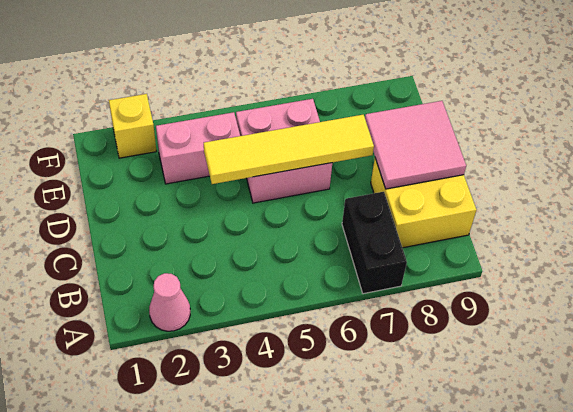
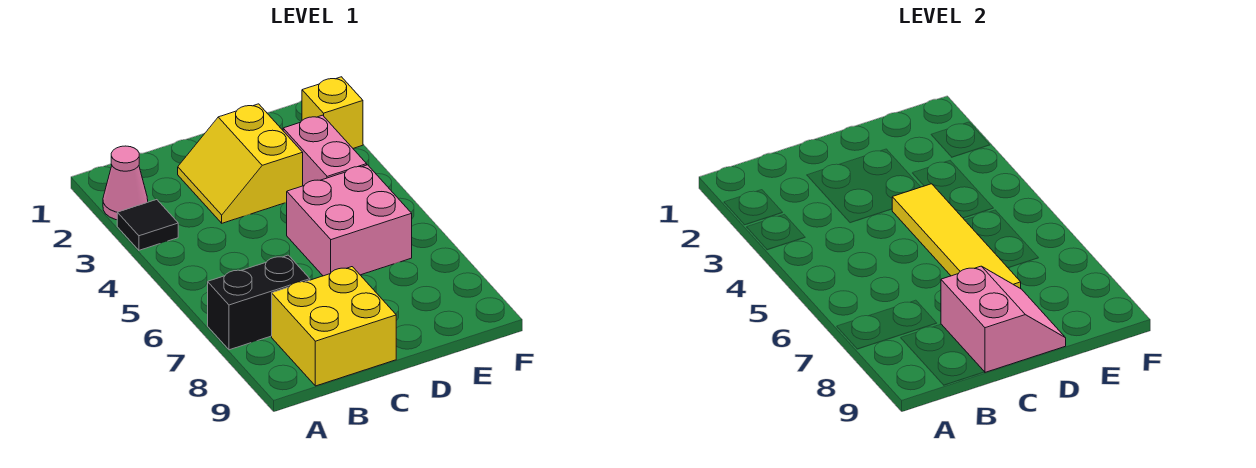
none -> black tile A3 level 1
none -> yellow slope C2:D3 level 1 top D
pink tile C8:D9 level 2 -> pink slope C8:D9 level 2 top C

